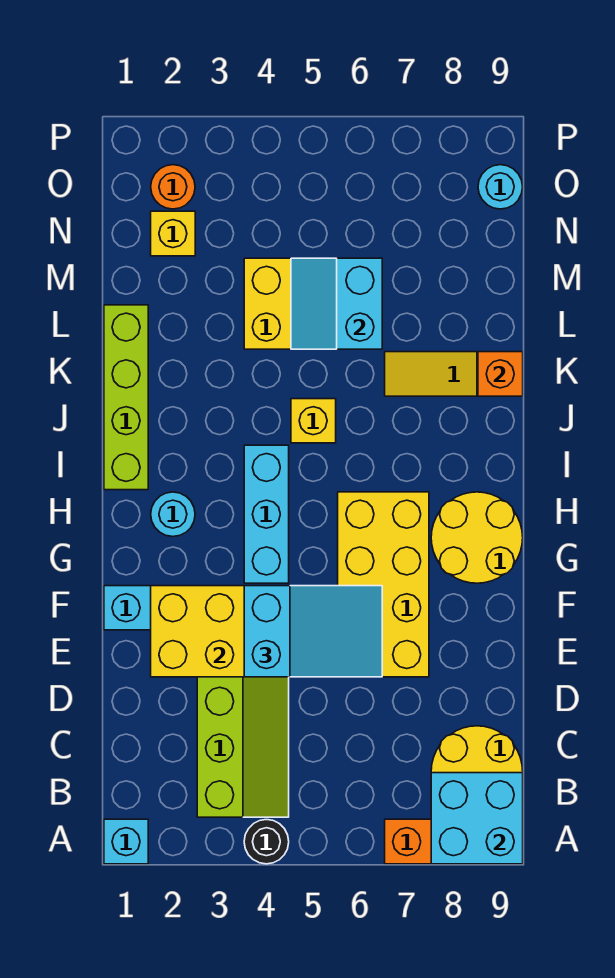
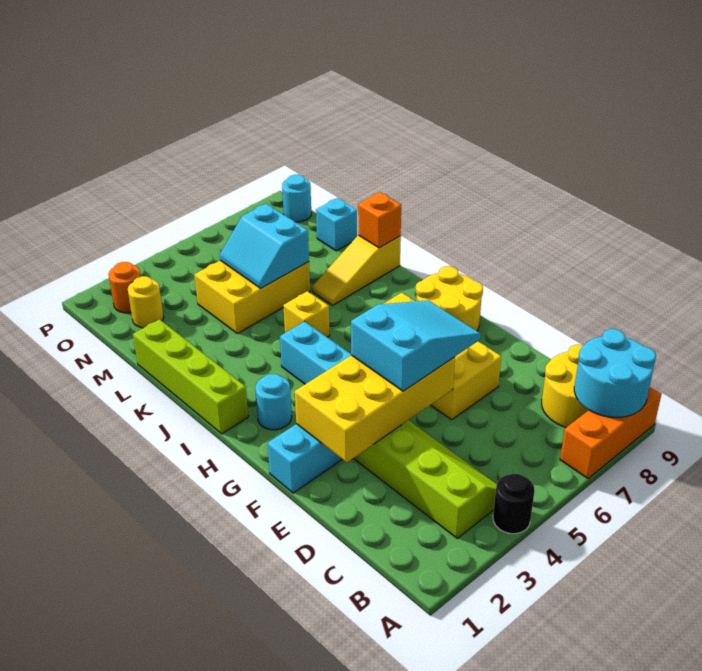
cyan brick A1 level 1 -> cyan brick M9 level 1
cyan brick A8:B9 level 2 -> cyan round brick A8:B9 level 2
yellow brick N2 level 1 -> yellow round brick N2 level 1

